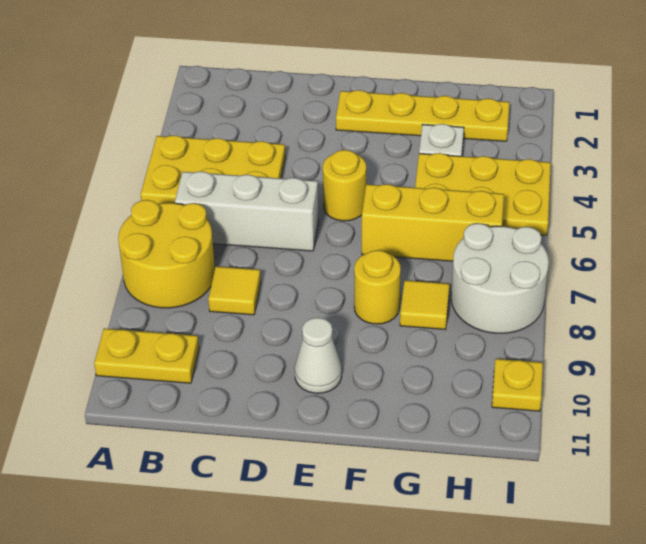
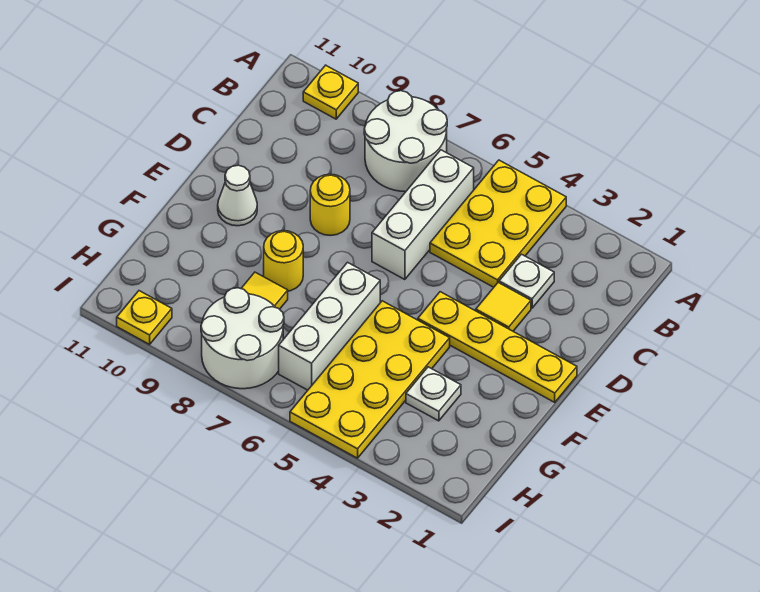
yellow round brick A7:B8 level 1 -> white round brick A7:B8 level 1
yellow plate A10:B10 level 1 -> yellow plate A10 level 1
none -> white plate C3 level 1
yellow tile C8 level 1 -> yellow tile D3 level 1
yellow plate E2:H2 level 1 -> yellow plate E1:E4 level 1
yellow round brick E5 level 1 -> yellow round brick D8 level 1
yellow brick F6:H6 level 1 -> white brick F6:H6 level 1
yellow plate G4:I5 level 1 -> yellow plate F4:I5 level 1

